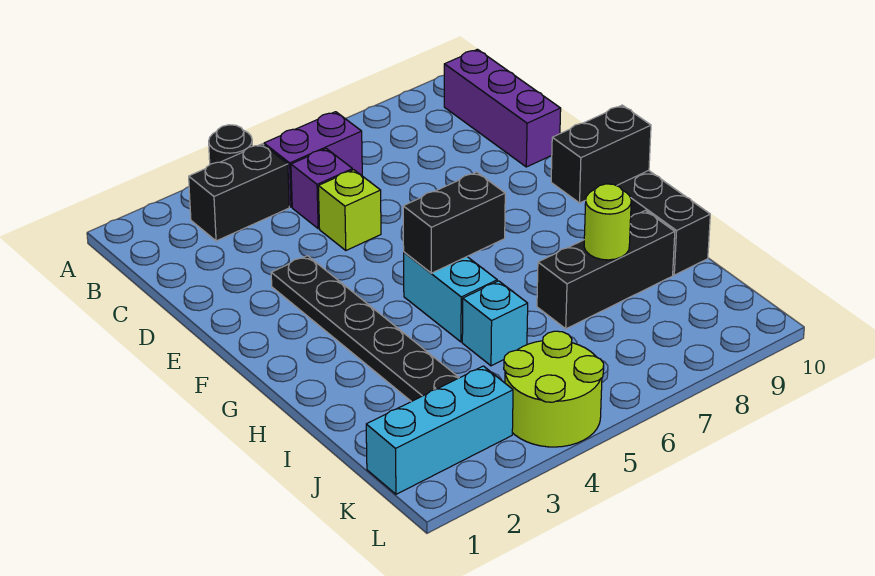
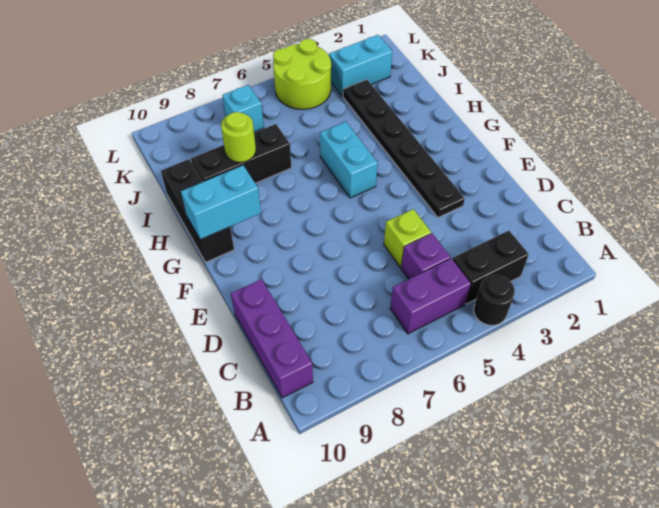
black brick G5:G6 level 2 -> none
black brick G9:G10 level 2 -> cyan brick G9:G10 level 2
cyan brick I5 level 1 -> cyan brick K7 level 1
cyan brick K1:K3 level 1 -> cyan brick K2:K3 level 1

